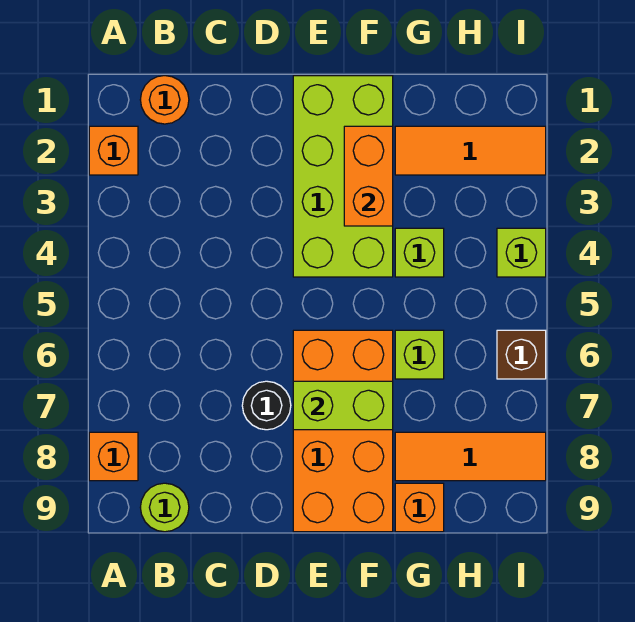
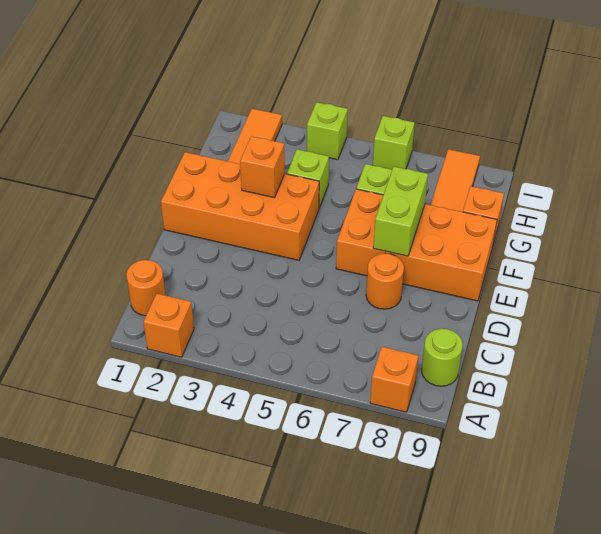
black round brick D7 level 1 -> orange round brick D7 level 1
lime brick E1:F4 level 1 -> orange brick E1:F4 level 1
orange brick F2:F3 level 2 -> orange brick F3 level 2
brown brick I6 level 1 -> lime brick I6 level 1

